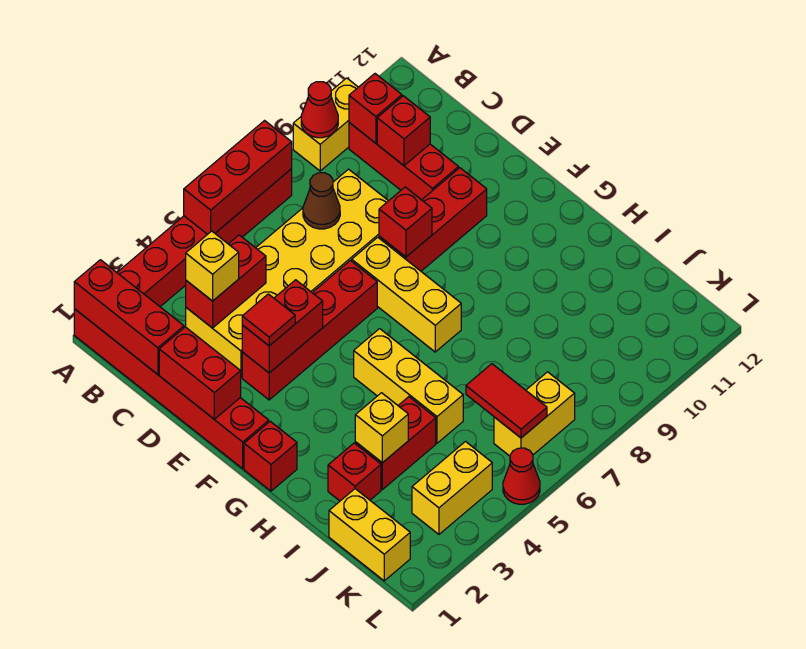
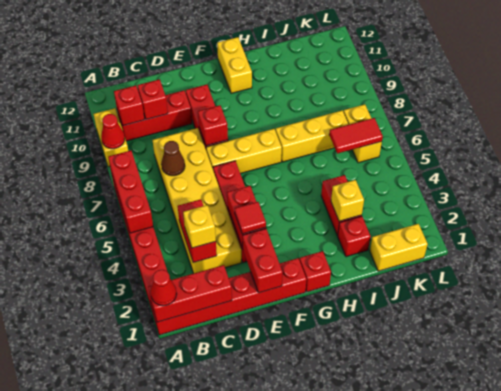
red brick D1:E1 level 2 -> red brick E1:E2 level 2
yellow brick G5:I5 level 1 -> yellow brick H7:J7 level 1
yellow brick K3:K4 level 1 -> yellow brick G11:G12 level 1
red cone L5 level 1 -> red cone A1 level 3

